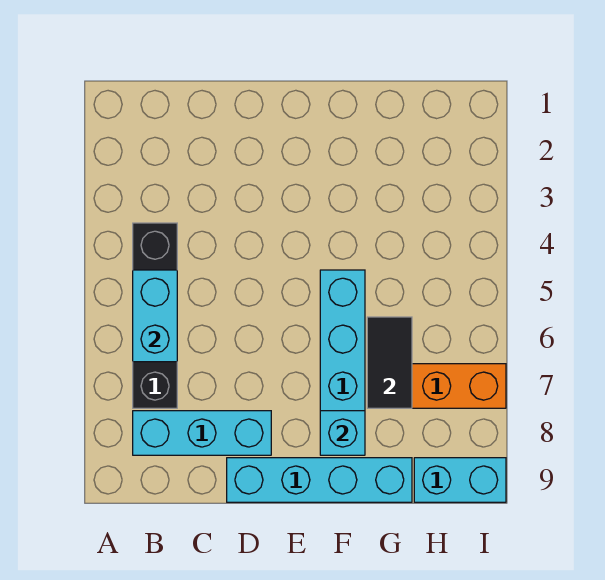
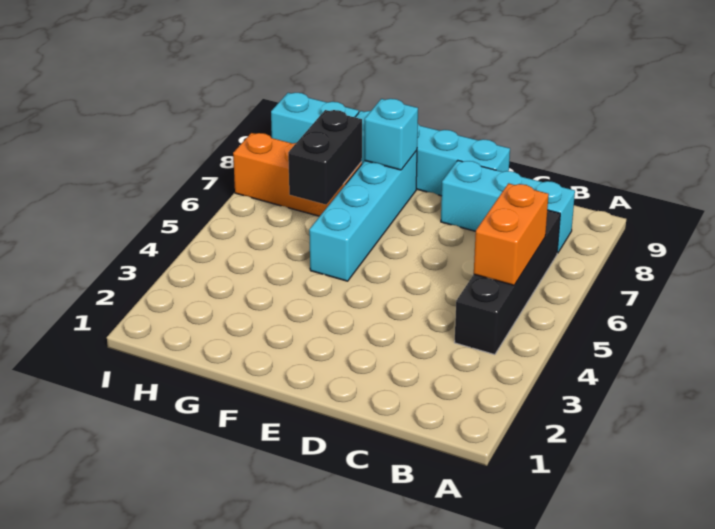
cyan brick B5:B6 level 2 -> orange brick B5:B6 level 2
black tile G6:G7 level 2 -> black brick G6:G7 level 2

